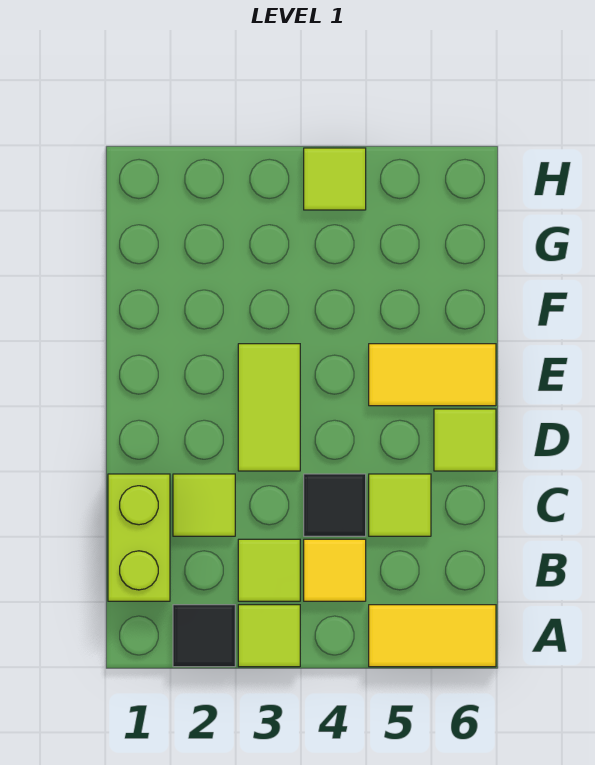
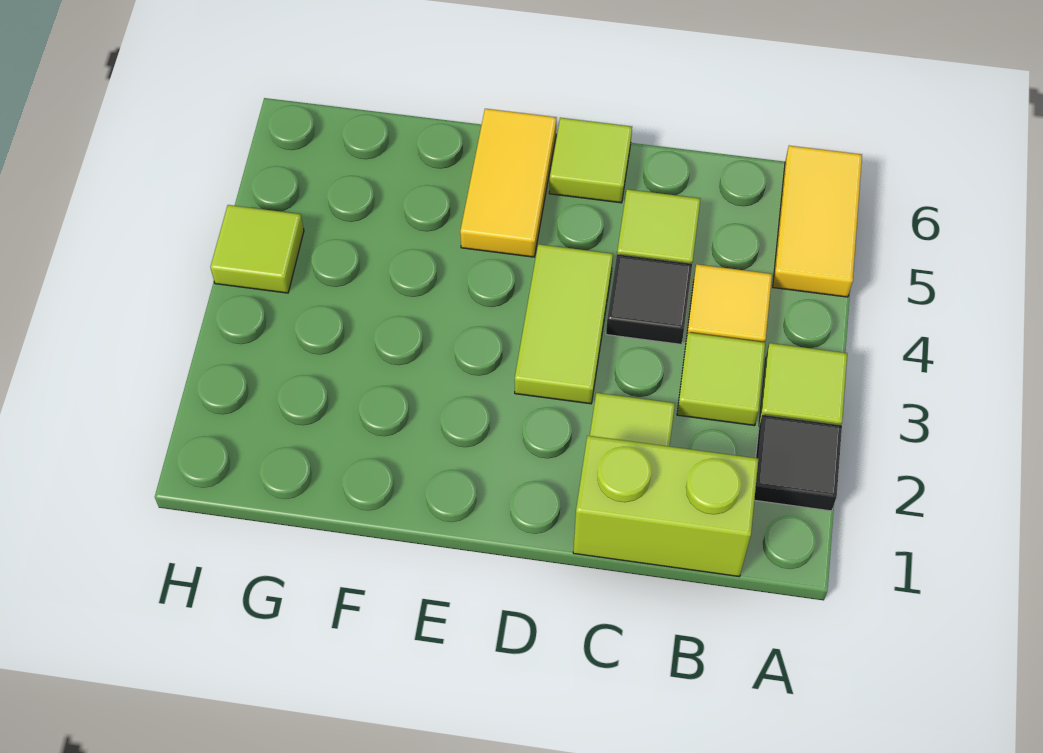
lime tile D3:E3 level 1 -> lime tile D3:D4 level 1

